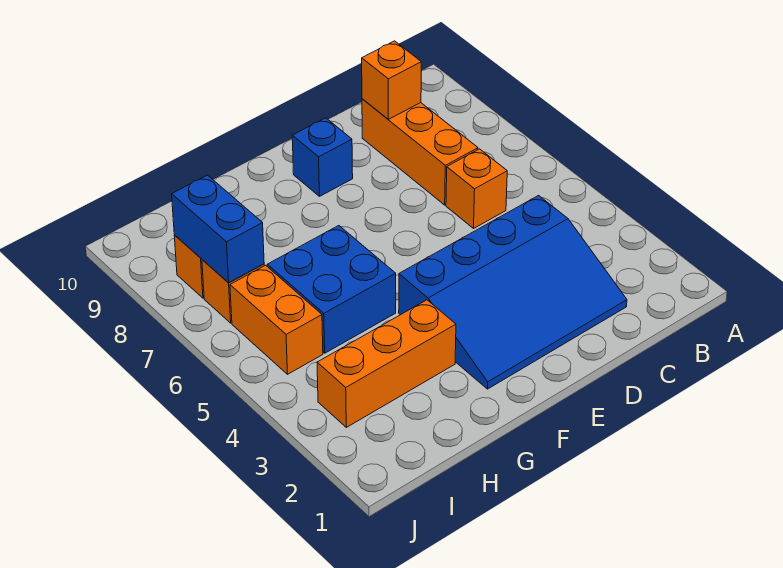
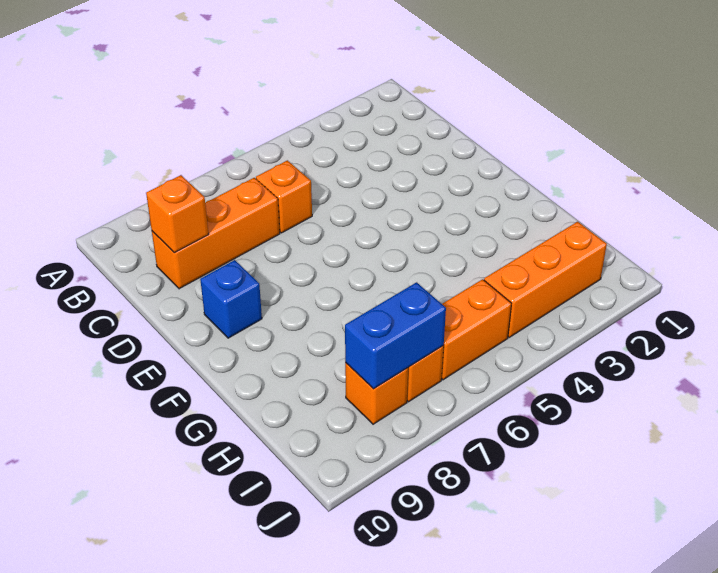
blue slope C2:F4 level 1 top 4 -> none
orange brick G3:I3 level 1 -> orange brick I2:I4 level 1
blue brick G5:H6 level 1 -> none

